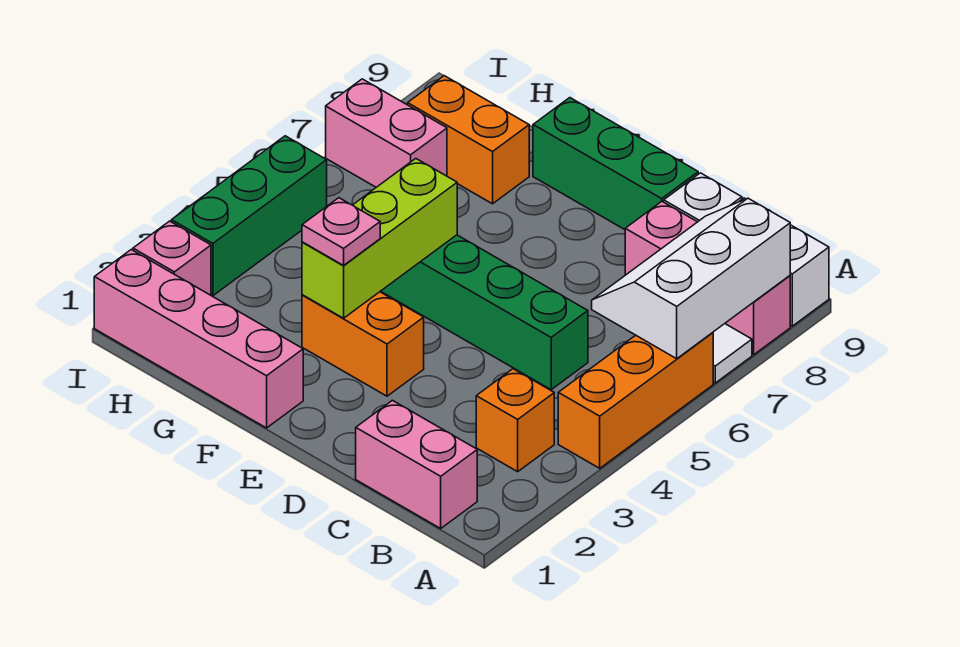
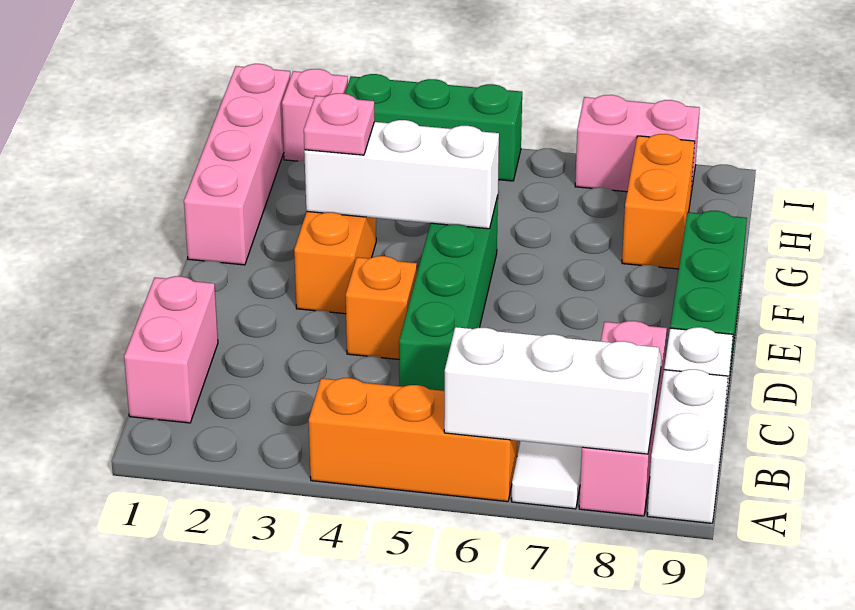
orange brick B3 level 1 -> orange brick D4 level 1
lime brick F3:F5 level 2 -> white brick F3:F5 level 2
pink brick H7:I7 level 1 -> pink brick I7:I8 level 1

